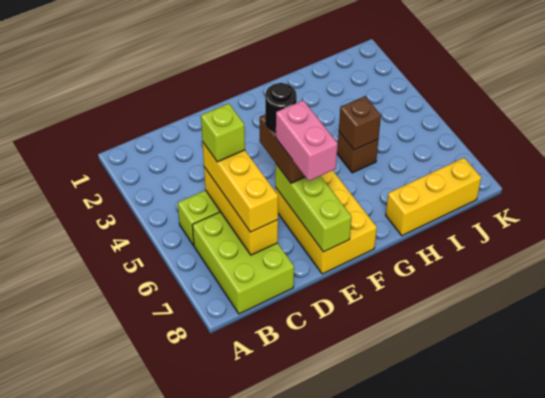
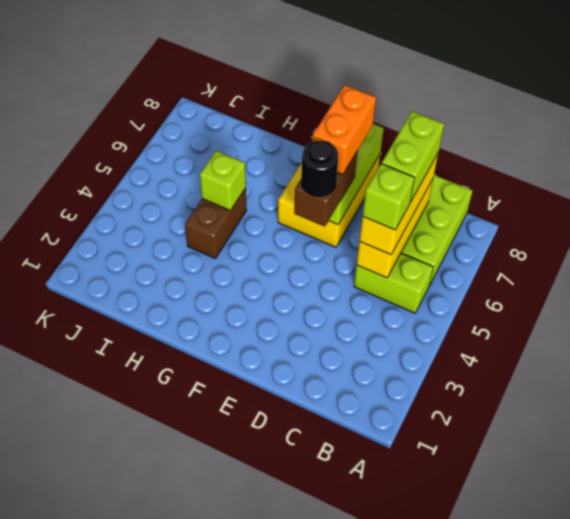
none -> lime brick C6:C7 level 4
pink brick E6:E7 level 4 -> orange brick E6:E7 level 4
brown brick H5 level 1 -> brown brick H4:H5 level 1
brown brick H5 level 2 -> lime brick H5 level 2
yellow brick H8:J8 level 1 -> none

